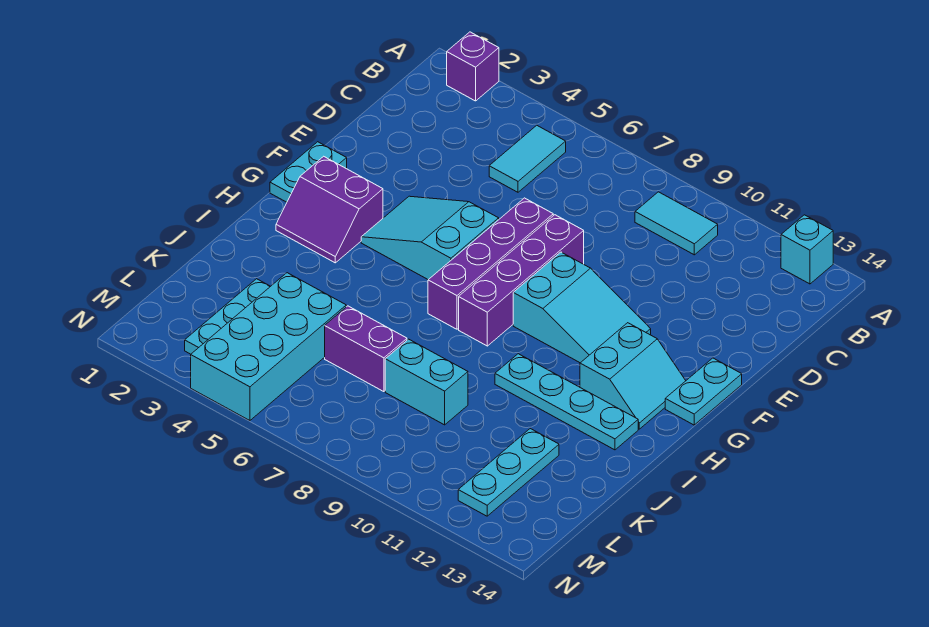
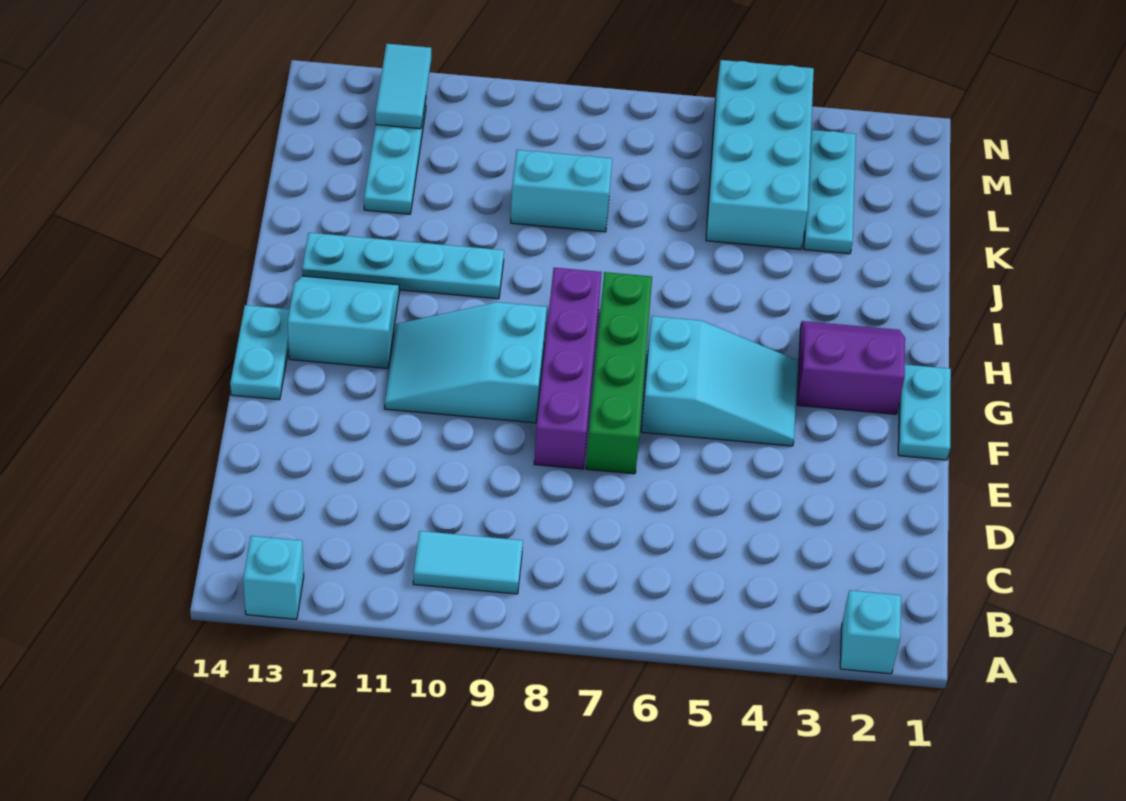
purple brick A2 level 1 -> cyan brick A2 level 1
cyan tile B5:C5 level 1 -> cyan tile M12:N12 level 2
purple brick E7:H7 level 1 -> green brick E7:H7 level 1
cyan slope G12:H13 level 1 top 12 -> cyan slope G12:H13 level 1 top G
purple brick K6:K7 level 1 -> none

